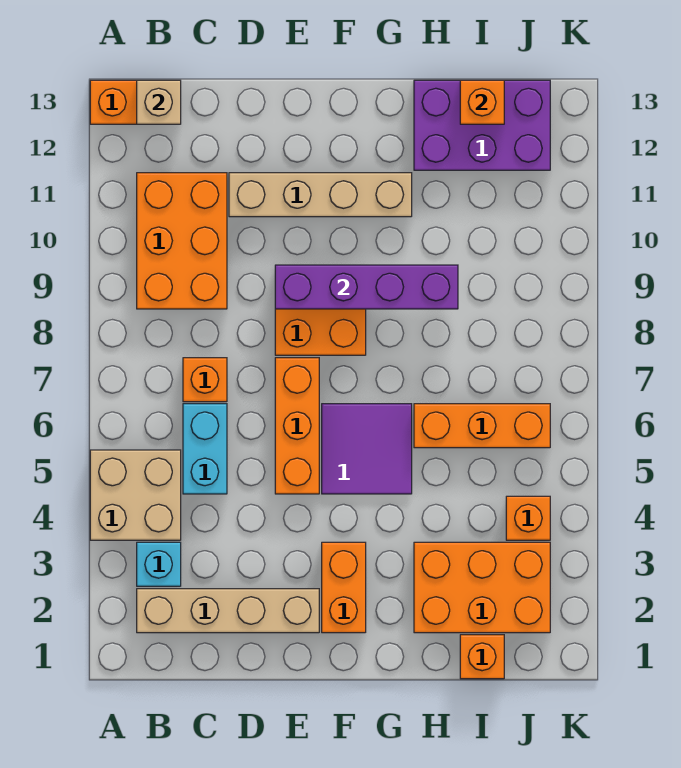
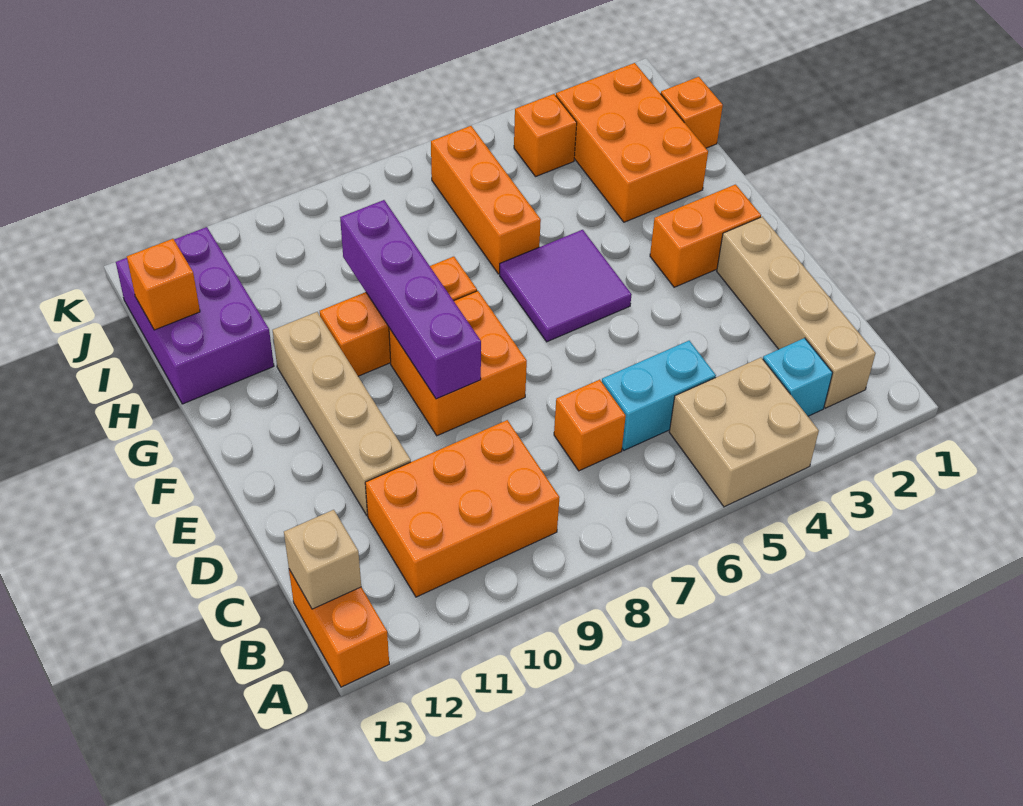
orange brick E5:E7 level 1 -> orange brick G8:G10 level 1

